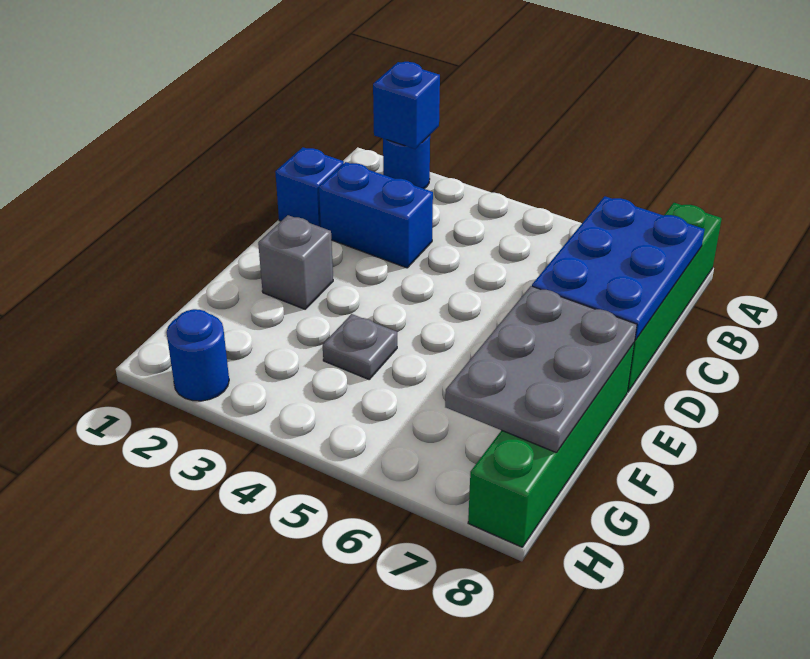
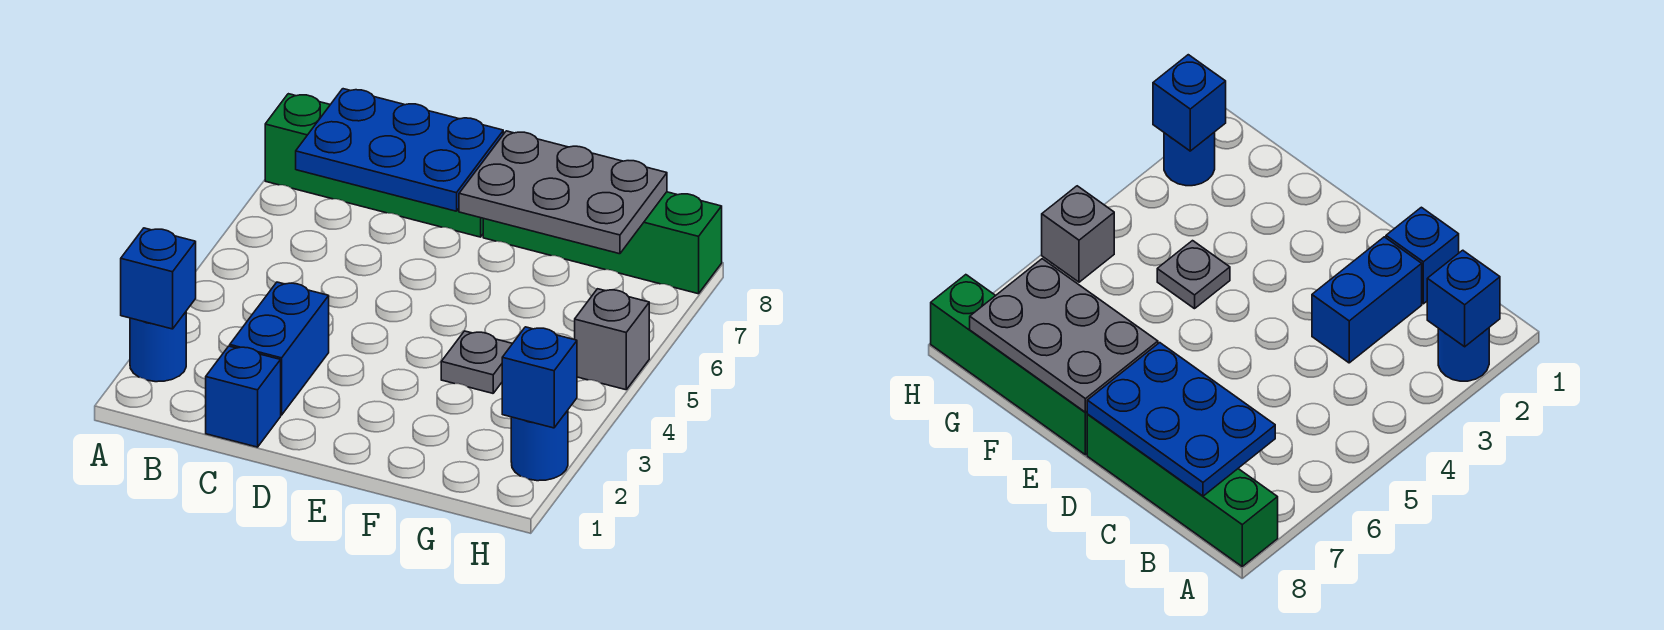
grey brick E2 level 1 -> grey brick H5 level 1
none -> blue brick H2 level 2

